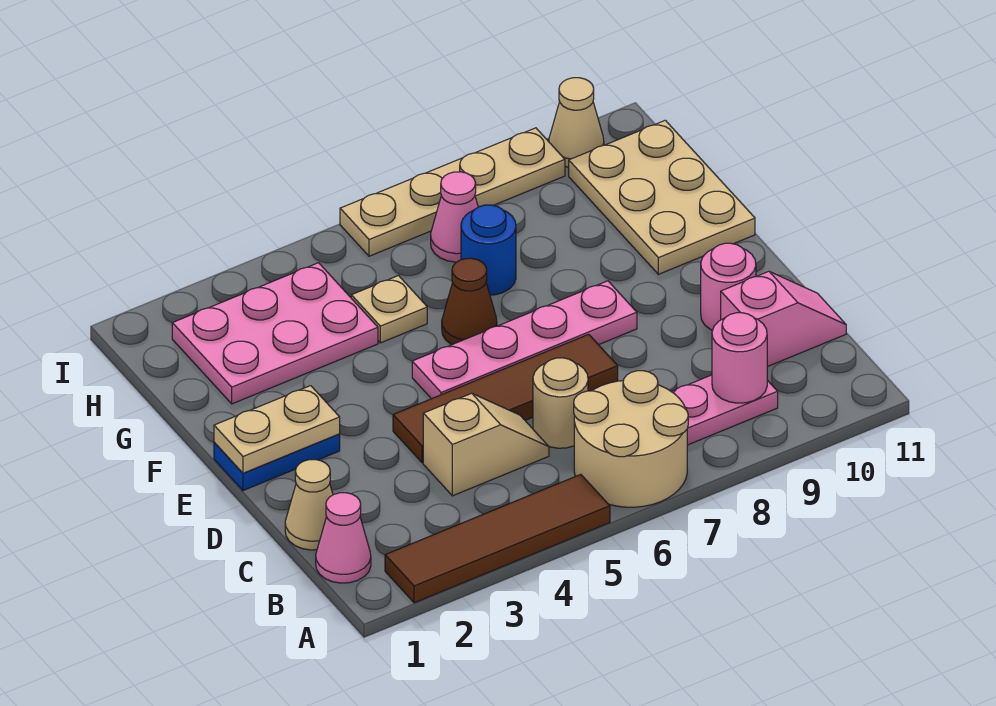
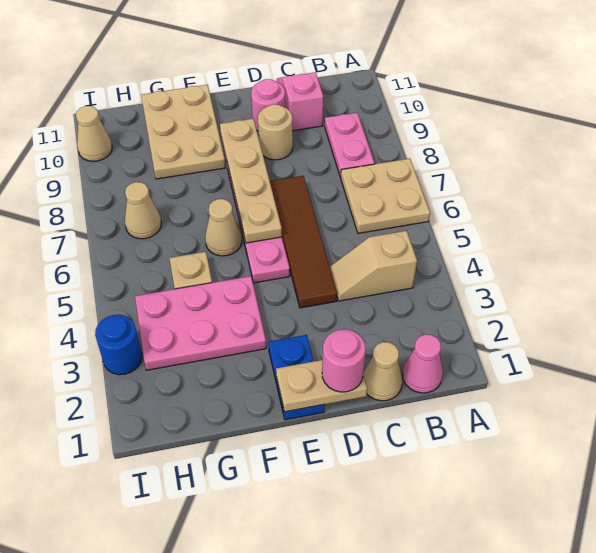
brown tile A2:A5 level 1 -> none
tan round brick A6:B7 level 1 -> tan plate A6:B7 level 1
pink round brick B9 level 2 -> pink round brick D1 level 3
tan slope C4:C5 level 1 top 4 -> tan slope B4:C4 level 1 top B
tan round brick C6 level 1 -> tan round brick D9 level 1
tan plate E1:E2 level 2 -> tan plate D1:E1 level 2
brown cone F6 level 1 -> tan cone F6 level 1
tan plate F10:H11 level 1 -> tan plate F9:G11 level 1
pink plate G2:H4 level 1 -> pink plate F3:H4 level 1
blue round brick G7 level 1 -> blue round brick I3 level 1
pink cone H7 level 1 -> tan cone H7 level 1
tan plate I6:I9 level 1 -> tan plate E6:E9 level 2

